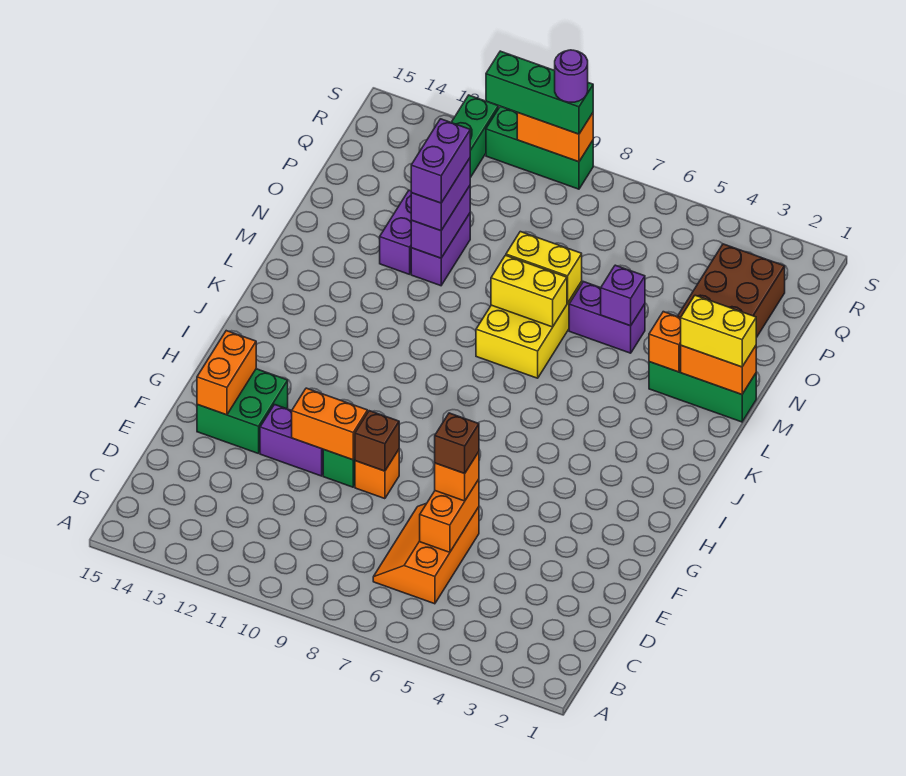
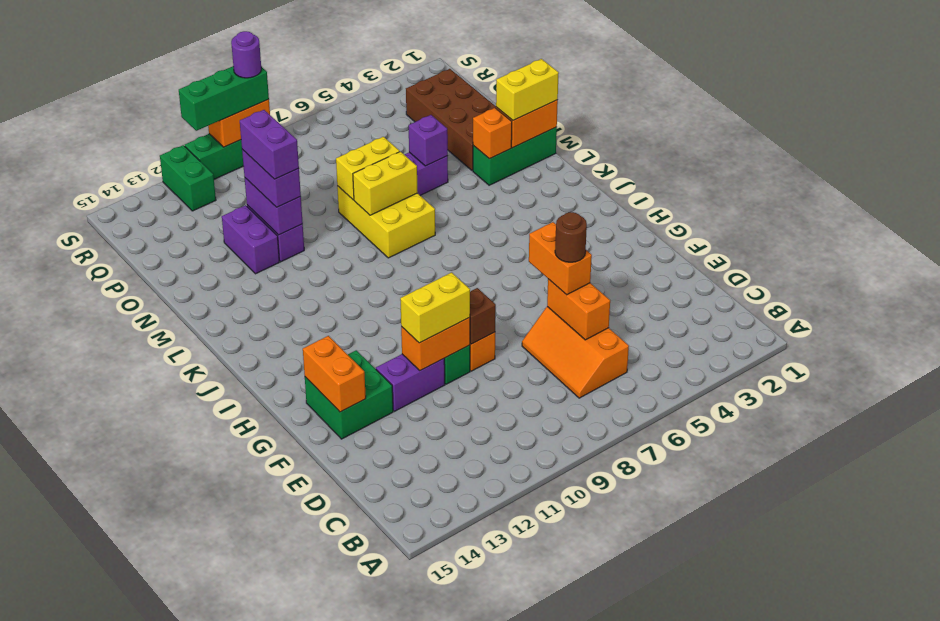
orange brick E6 level 3 -> orange brick E6:F6 level 3
brown brick E6 level 4 -> brown round brick E6 level 4
none -> yellow brick F10:F11 level 3

